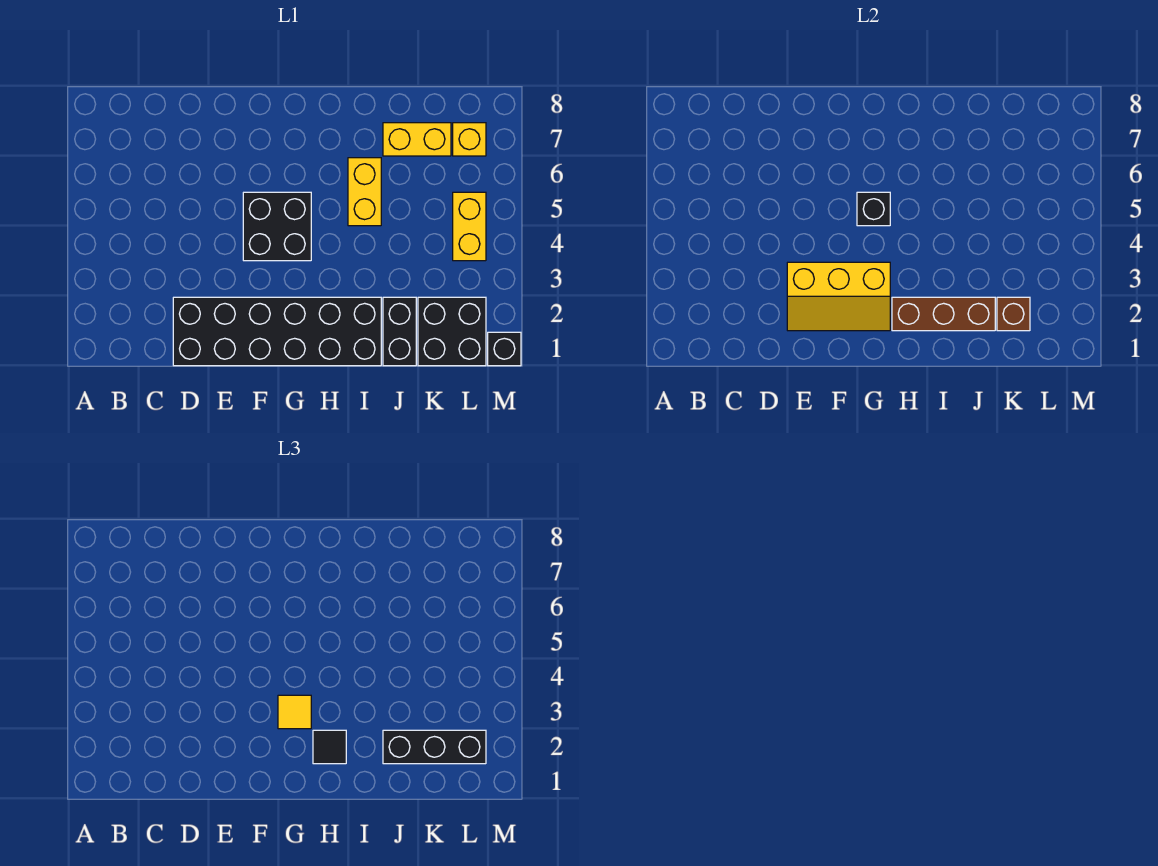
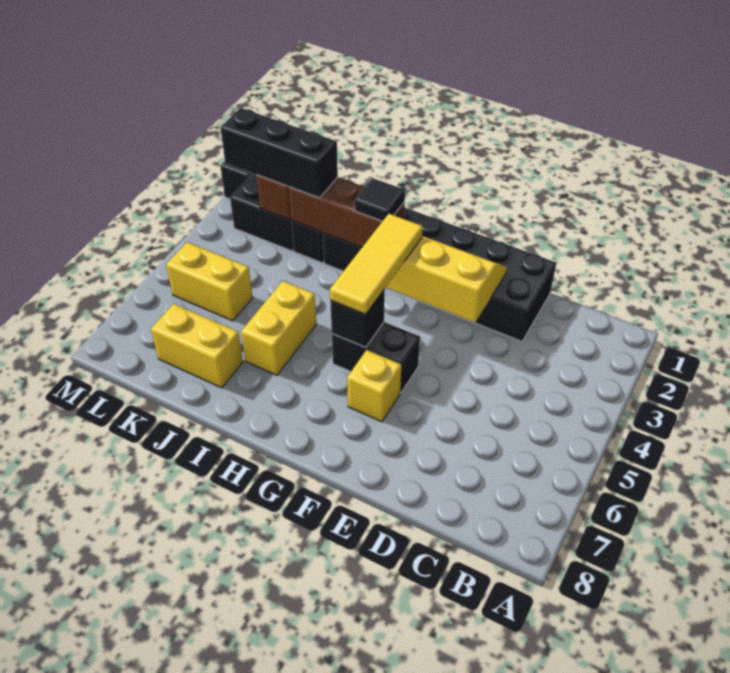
black brick F4:G5 level 1 -> black brick F5:G5 level 1
yellow tile G3 level 3 -> yellow tile G3:G5 level 3
yellow brick L4:L5 level 1 -> yellow brick K5:L5 level 1
yellow brick L7 level 1 -> yellow brick F6 level 1

